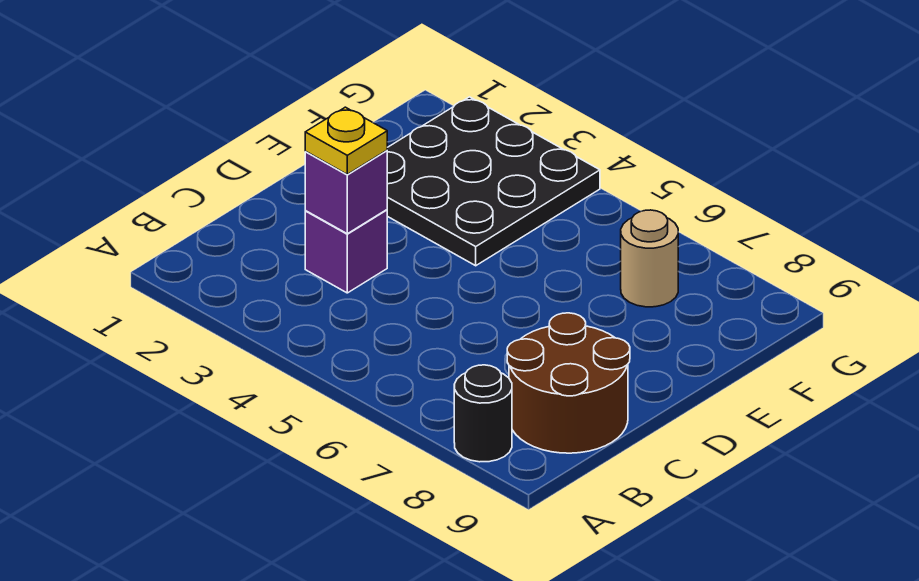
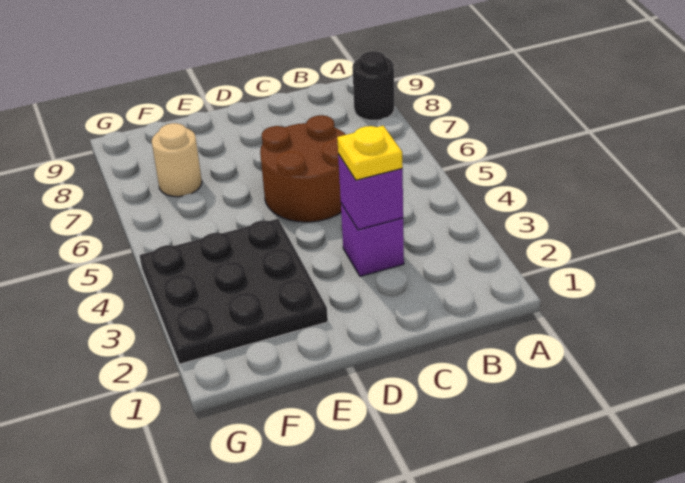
brown round brick B8:C9 level 1 -> brown round brick C5:D6 level 1

